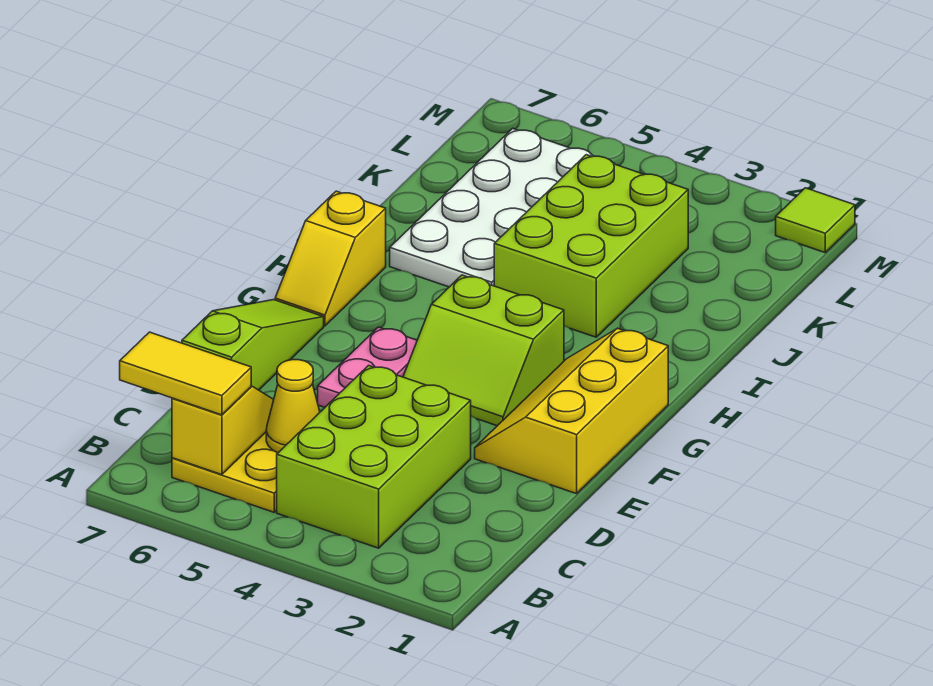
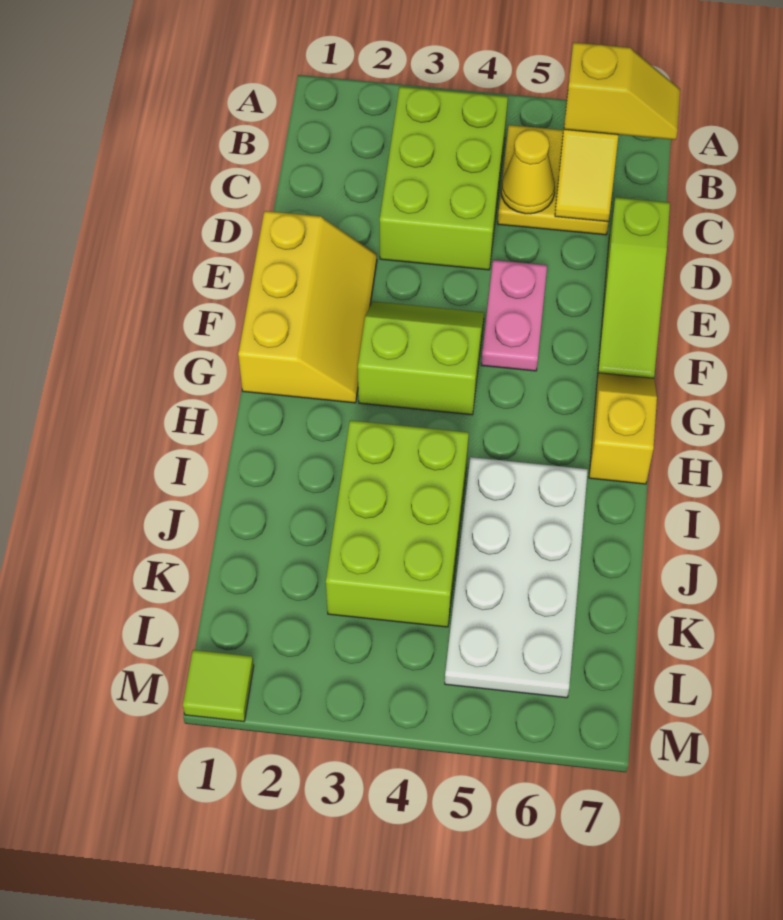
yellow tile B6:B7 level 3 -> yellow slope B6:B7 level 3 top 6

